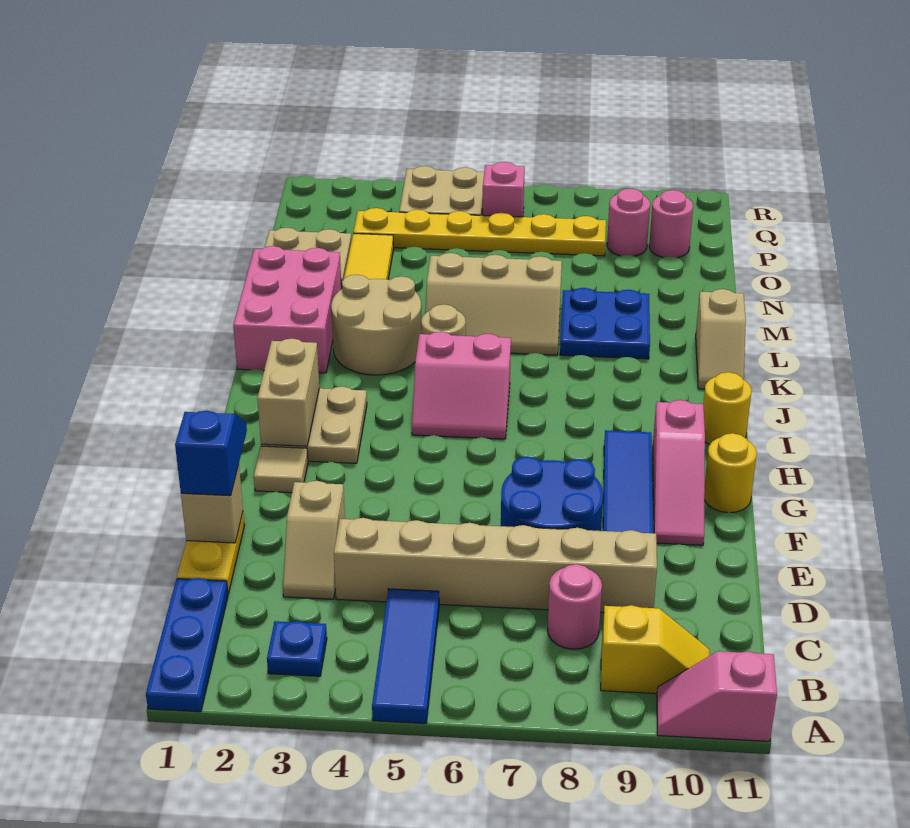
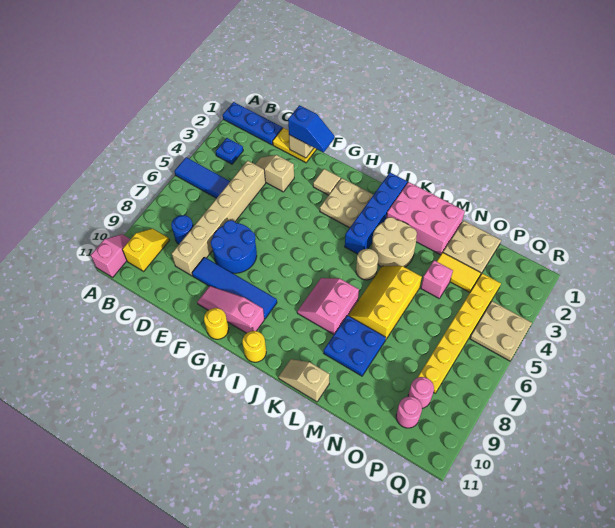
yellow slope B9:B10 level 1 top 9 -> yellow slope B9:B10 level 1 top 10
pink round brick C8 level 1 -> blue round brick C8 level 1
tan brick H2:I2 level 2 -> none
pink slope I5:J6 level 1 top J -> pink slope J7:K8 level 1 top K
none -> blue brick J1:J4 level 1
tan slope L5:M7 level 1 top M -> yellow slope L5:M7 level 1 top M
pink brick Q6 level 1 -> pink brick N4 level 1

